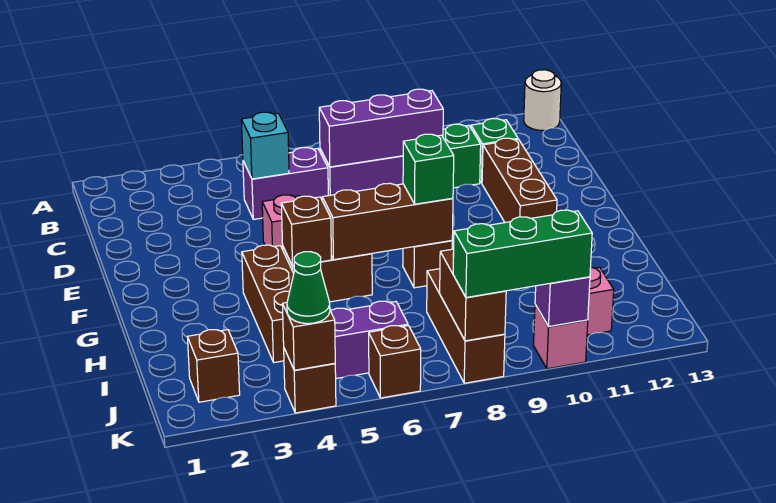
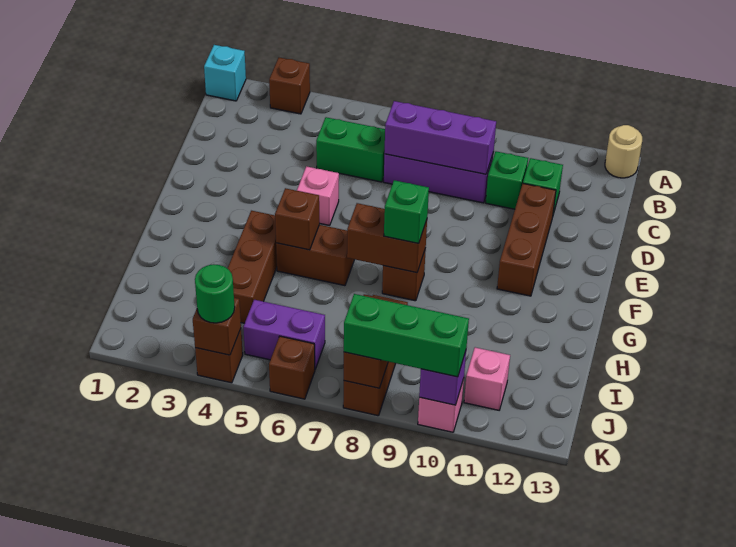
white round brick A13 level 1 -> tan round brick A13 level 1
purple brick C5:C6 level 1 -> green brick C5:C6 level 1
cyan brick C5 level 2 -> cyan brick A1 level 1
brown brick G6:G8 level 2 -> brown brick G7:G8 level 2
brown brick J2 level 1 -> brown brick A3 level 1
green cone K4 level 3 -> green round brick K4 level 3

